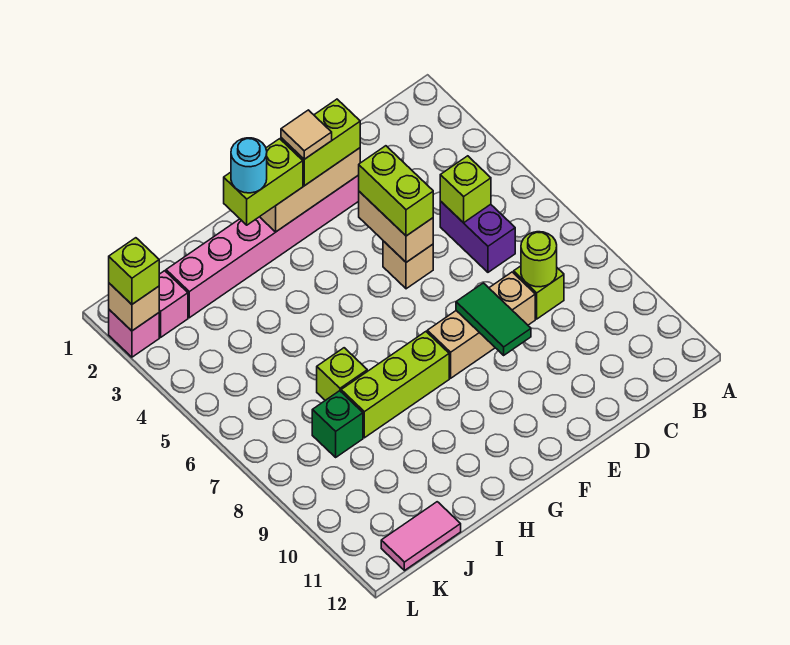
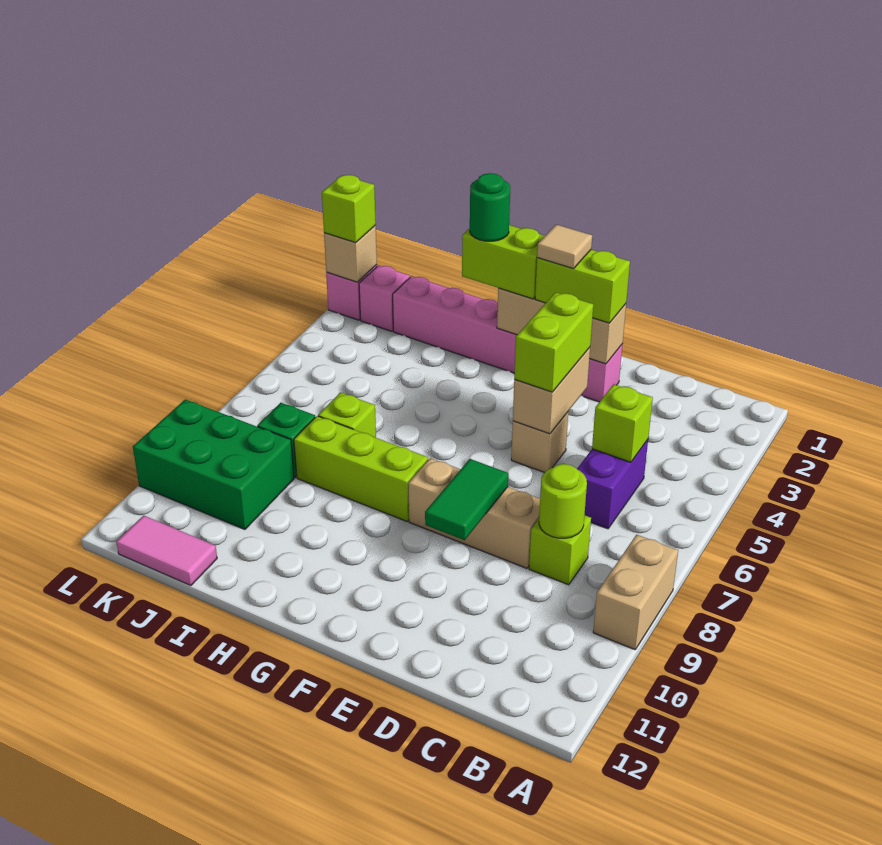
none -> tan brick A8:A9 level 1
cyan round brick H2 level 4 -> green round brick H2 level 4
none -> green brick J9:L10 level 1

